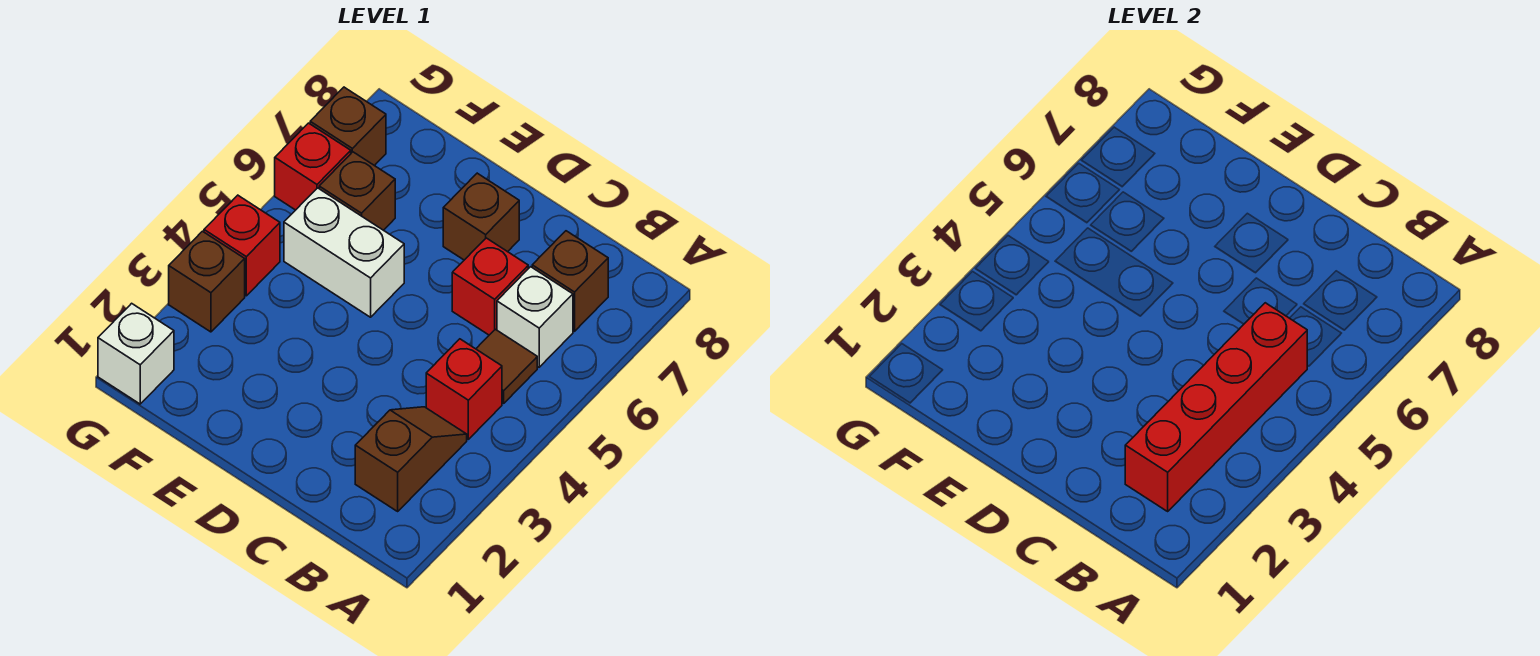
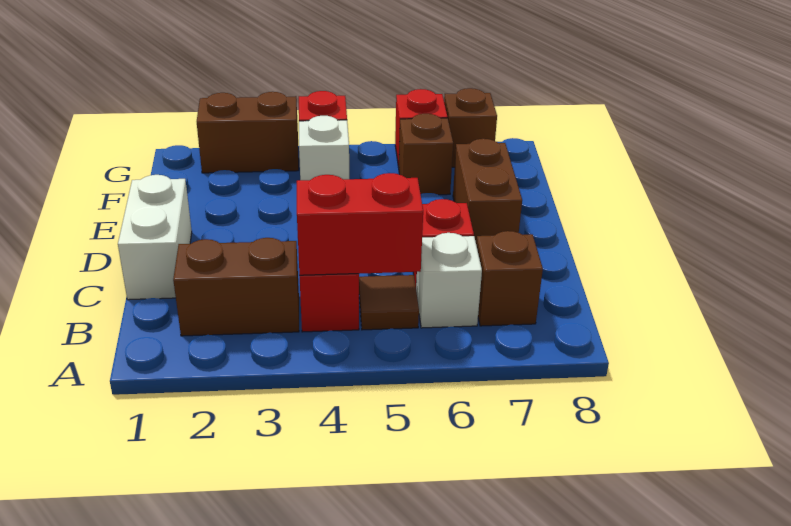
brown slope B2:B3 level 1 top 2 -> brown brick B2:B3 level 1
red brick B2:B5 level 2 -> red brick B4:B5 level 2
brown brick D7 level 1 -> brown brick D7:E7 level 1
white brick E5:F5 level 1 -> white brick C1:D1 level 1
white brick G1 level 1 -> white brick F4 level 1
brown brick G3 level 1 -> brown brick G2:G3 level 1

